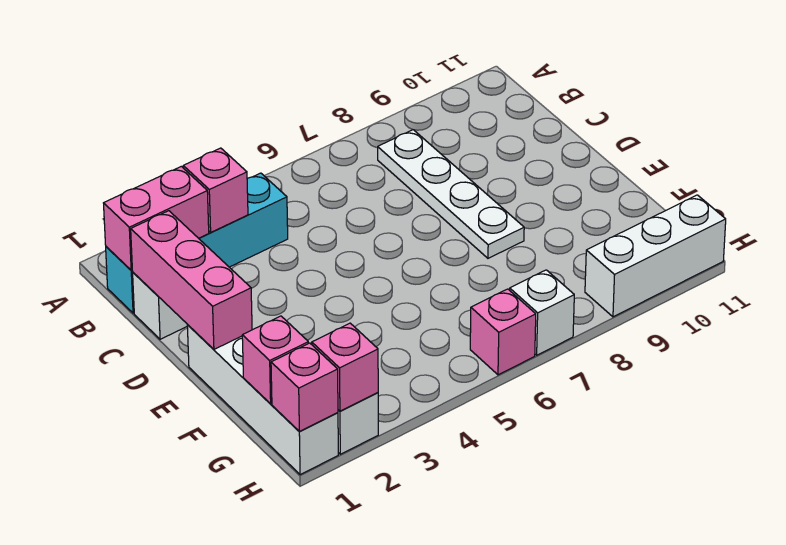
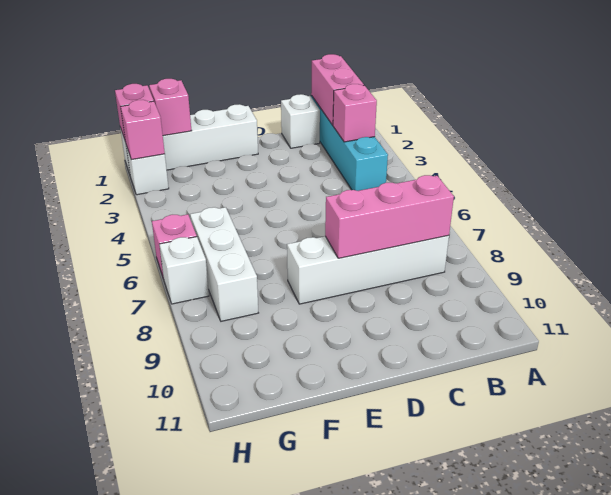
white plate B8:E8 level 1 -> white brick B8:E8 level 1
pink brick C1:E1 level 2 -> pink brick B8:D8 level 2
white brick H9:H11 level 1 -> white brick G6:G8 level 1

